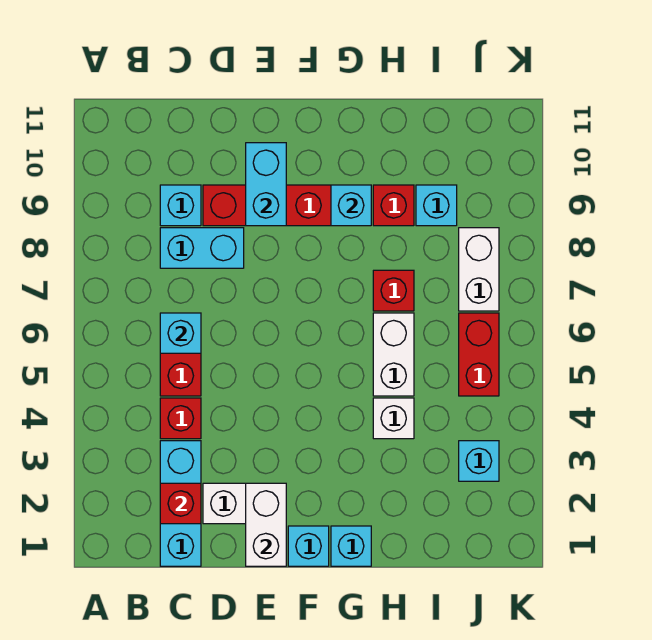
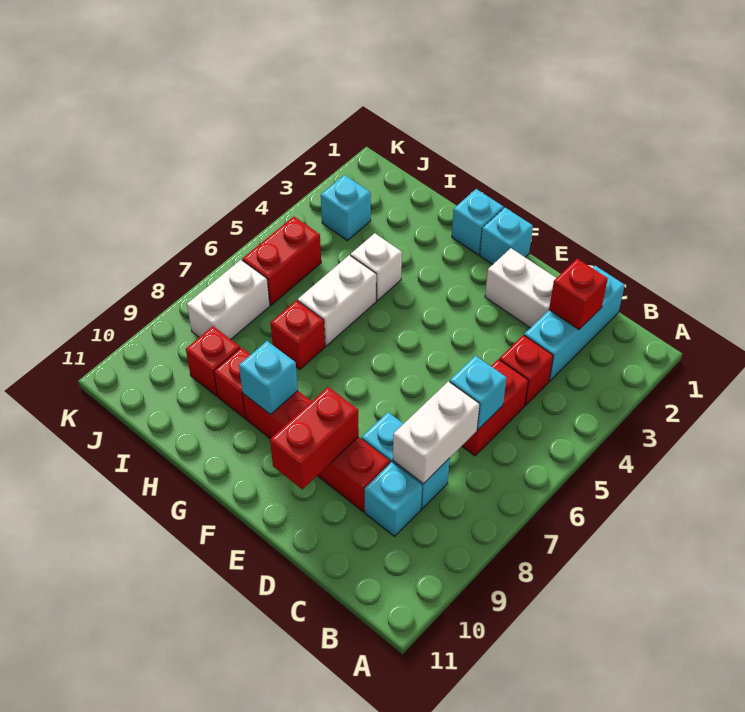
white brick E1:E2 level 2 -> white brick C7:C8 level 2
cyan brick E9:E10 level 2 -> red brick E9:E10 level 2
cyan brick I9 level 1 -> red brick I9 level 1

